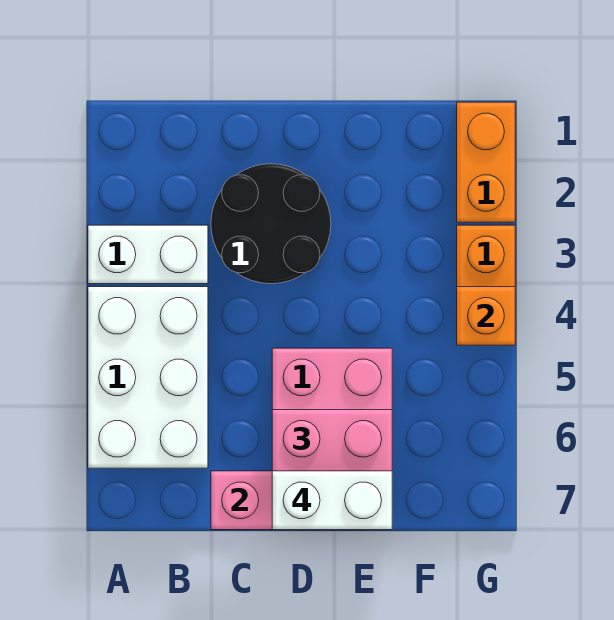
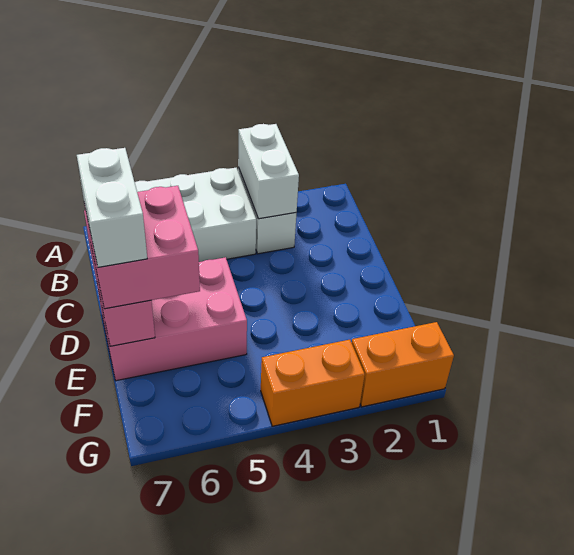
none -> white brick A3:B3 level 2
black round brick C2:D3 level 1 -> none
orange brick G4 level 2 -> none

